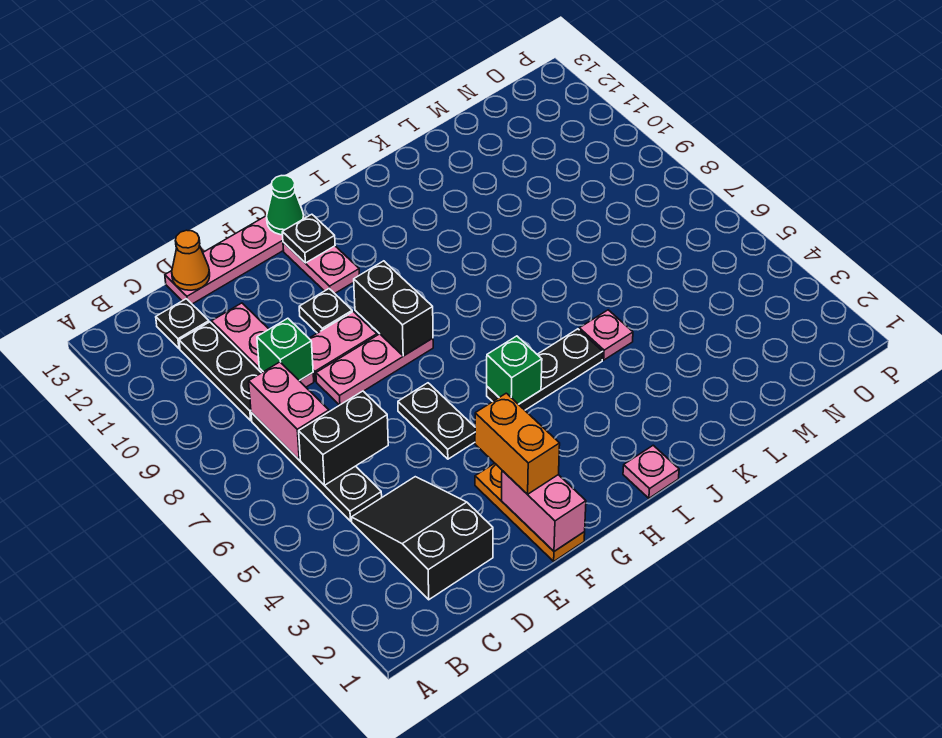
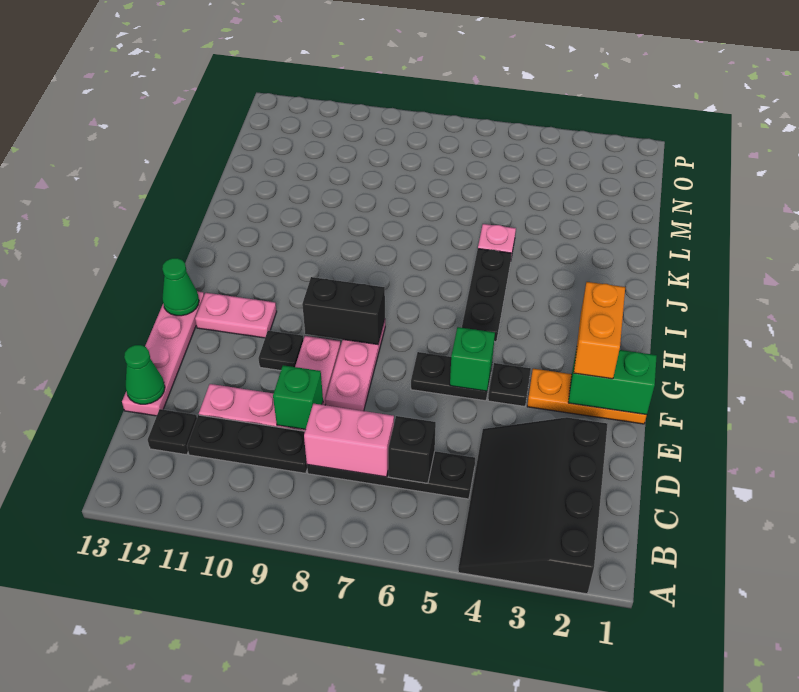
black slope C2:D4 level 1 top 2 -> black slope A2:D4 level 1 top 2
black brick C6:D6 level 2 -> black brick C6 level 2
orange cone D13 level 2 -> green cone D13 level 2
pink brick F1:F2 level 2 -> green brick F1:F2 level 2
orange brick F2:F3 level 3 -> orange brick F2:G2 level 3
black plate G12 level 2 -> black plate F4 level 1
green brick H5 level 2 -> green brick F5 level 2
pink plate I1 level 1 -> none

